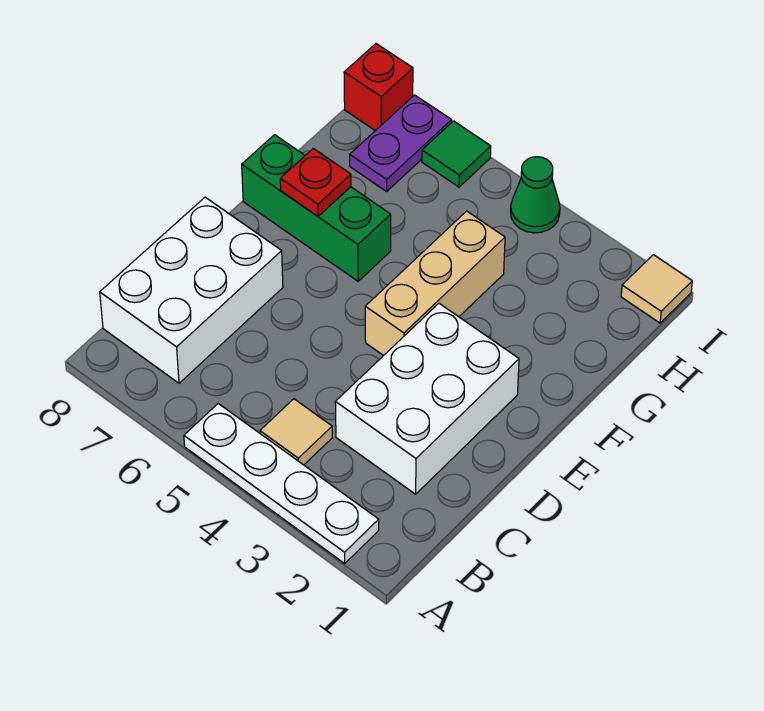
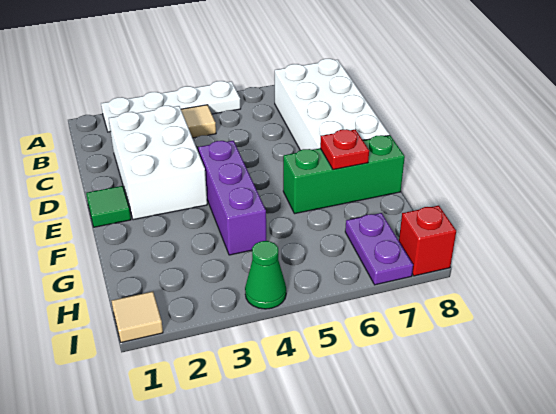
white brick B7:D8 level 1 -> white brick B7:E8 level 1
tan brick E4:G4 level 1 -> purple brick E4:G4 level 1
green tile I6 level 1 -> green tile E1 level 1

